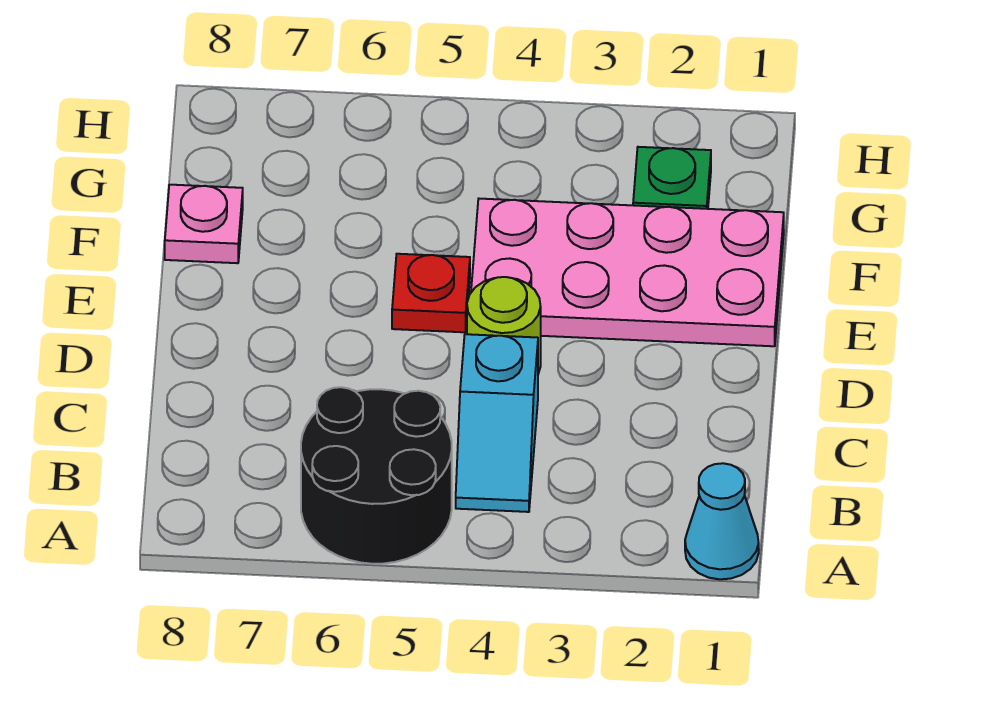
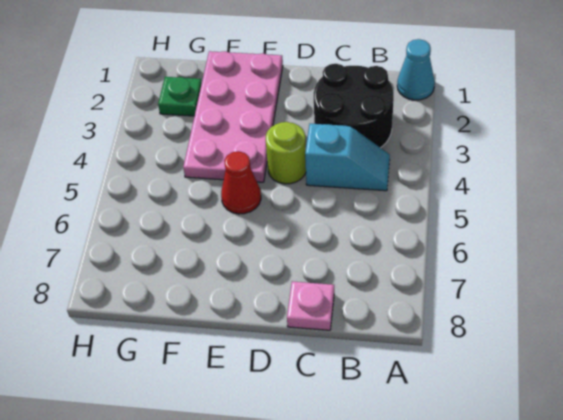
black round brick A5:B6 level 1 -> black round brick B2:C3 level 1
red plate E5 level 1 -> red cone E5 level 1
pink plate F8 level 1 -> pink plate C8 level 1

